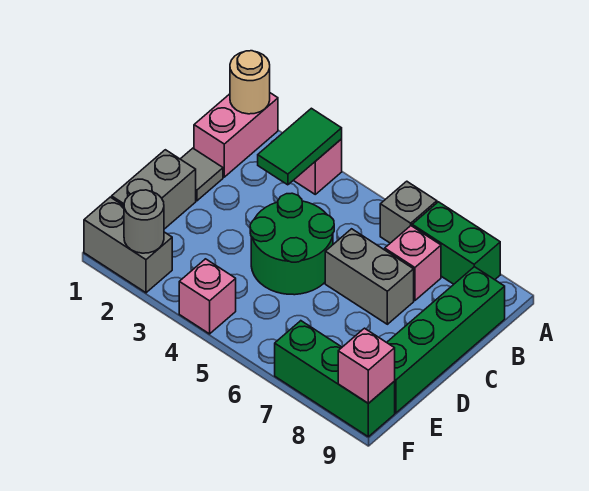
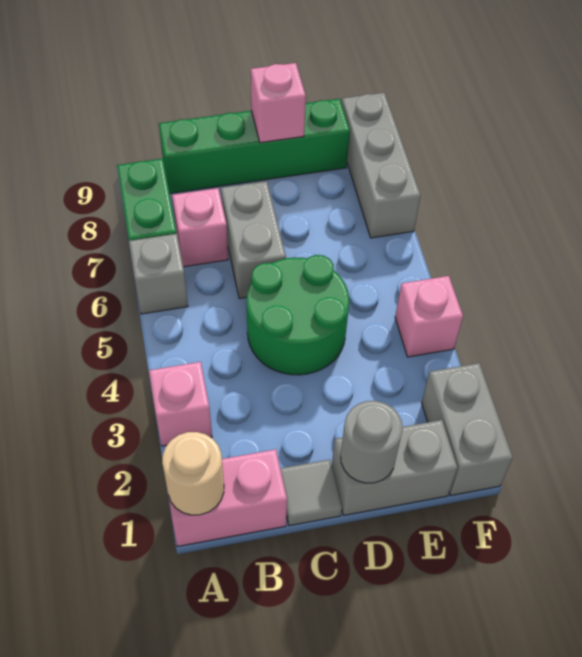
green tile A3:B3 level 2 -> none
grey round brick F2 level 2 -> grey round brick D1 level 2
green brick F7:F9 level 1 -> grey brick F7:F9 level 1
pink brick F9 level 2 -> pink brick D9 level 2

